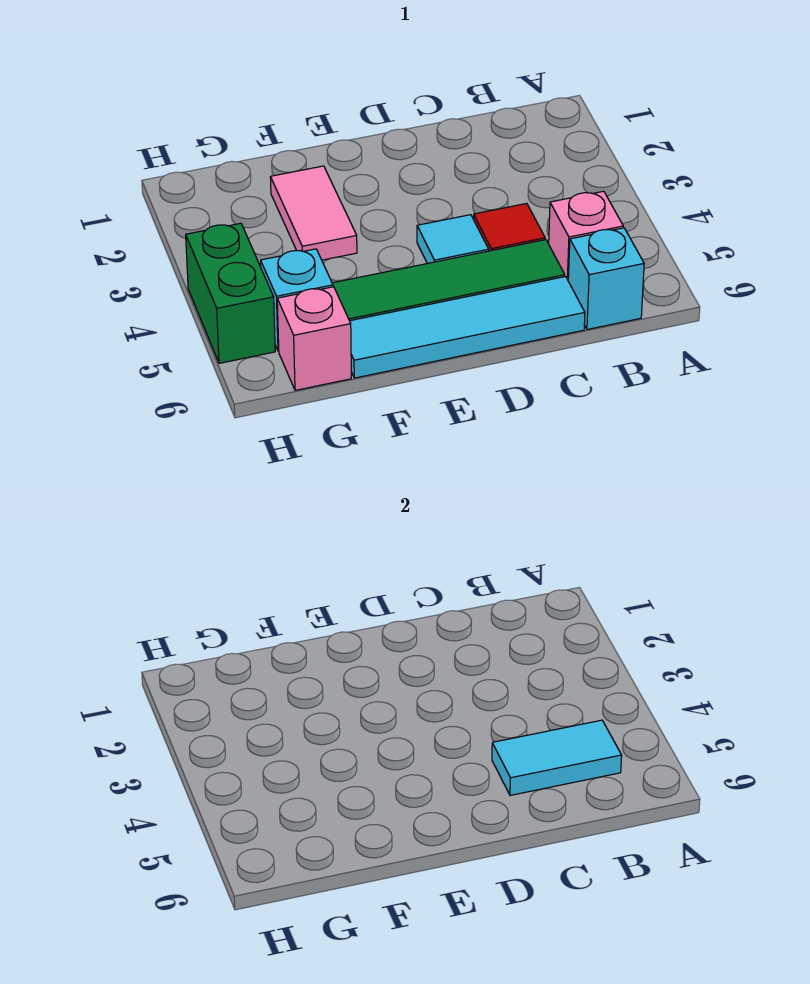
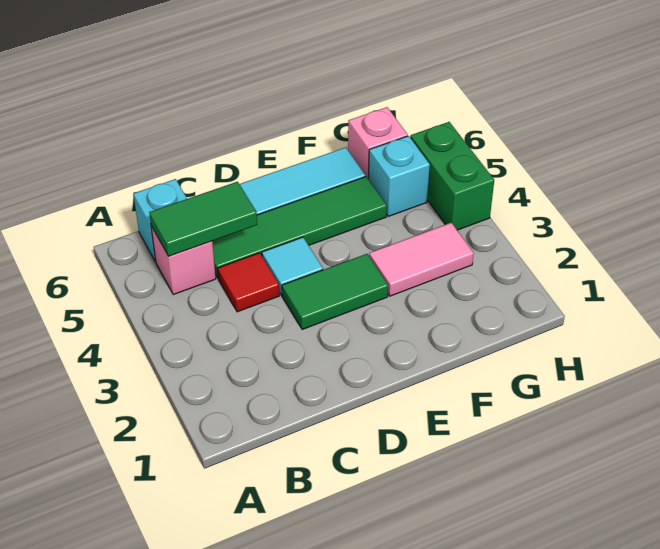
cyan tile B5:C5 level 2 -> green tile B5:C5 level 2
none -> green tile D3:E3 level 1
pink tile F2:F3 level 1 -> pink tile F3:G3 level 1

